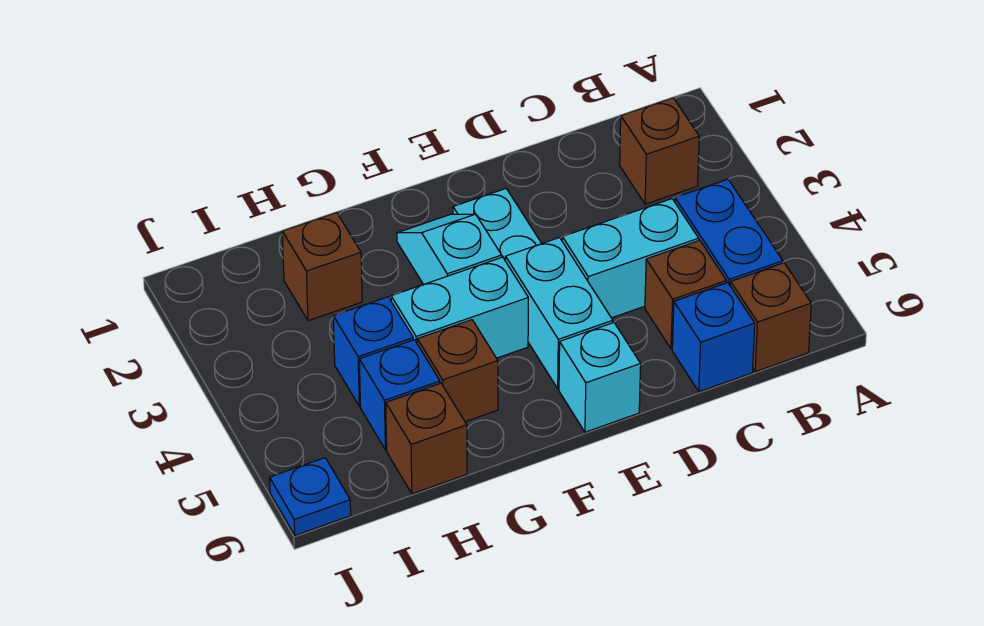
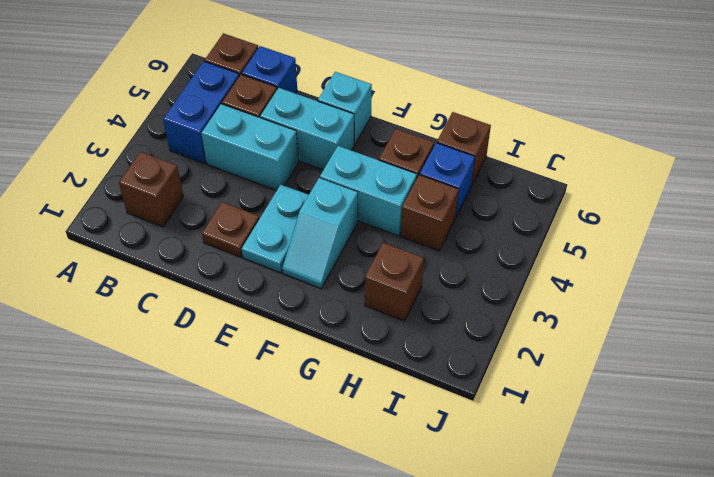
none -> brown plate D2 level 1
cyan brick E4:E5 level 1 -> cyan brick D5:E5 level 1
blue brick H4 level 1 -> brown brick H4 level 1
blue plate J6 level 1 -> none

